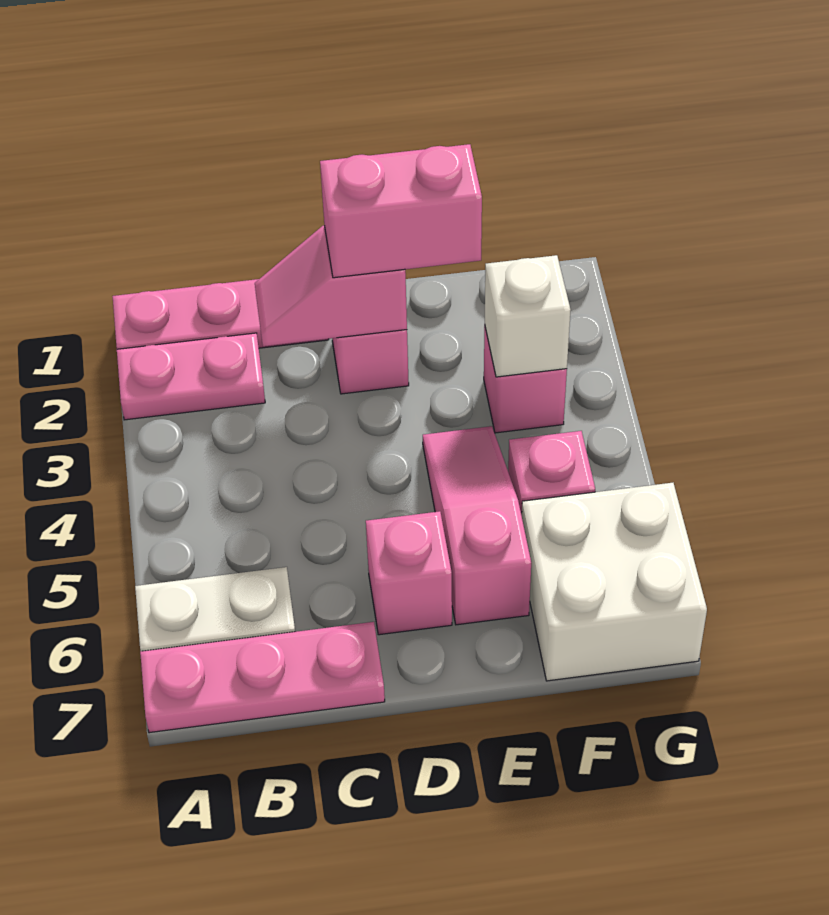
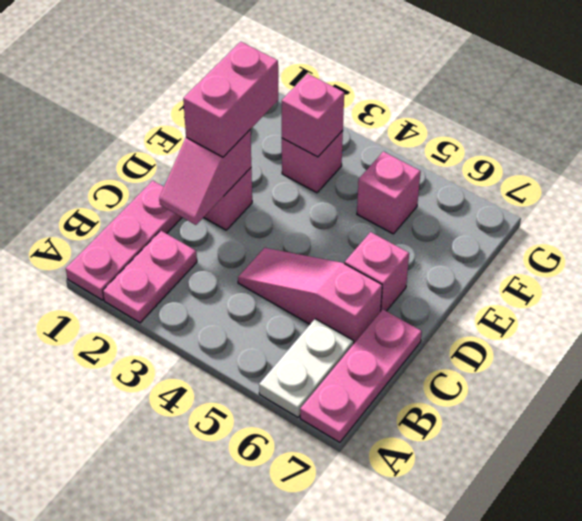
pink slope E4:E6 level 1 top 6 -> pink slope C4:C6 level 1 top 6
white brick F3 level 2 -> pink brick F3 level 2
white brick F6:G7 level 1 -> none

